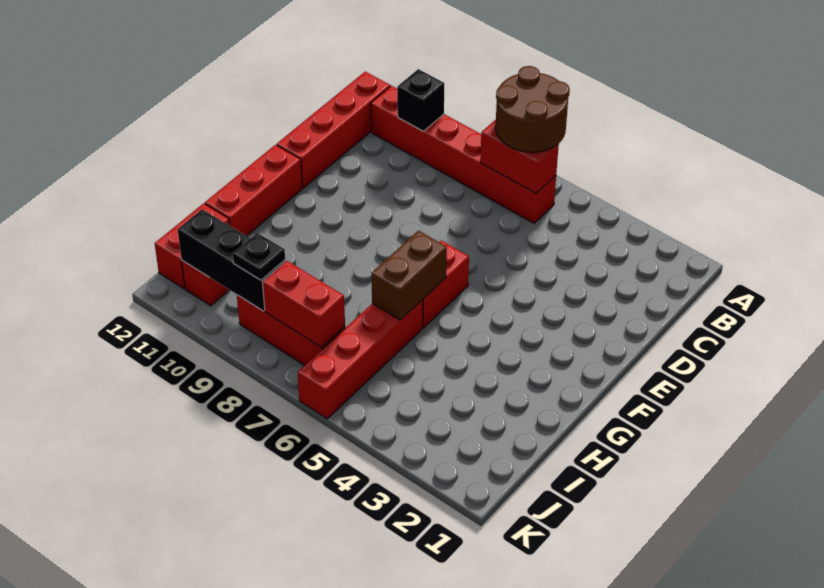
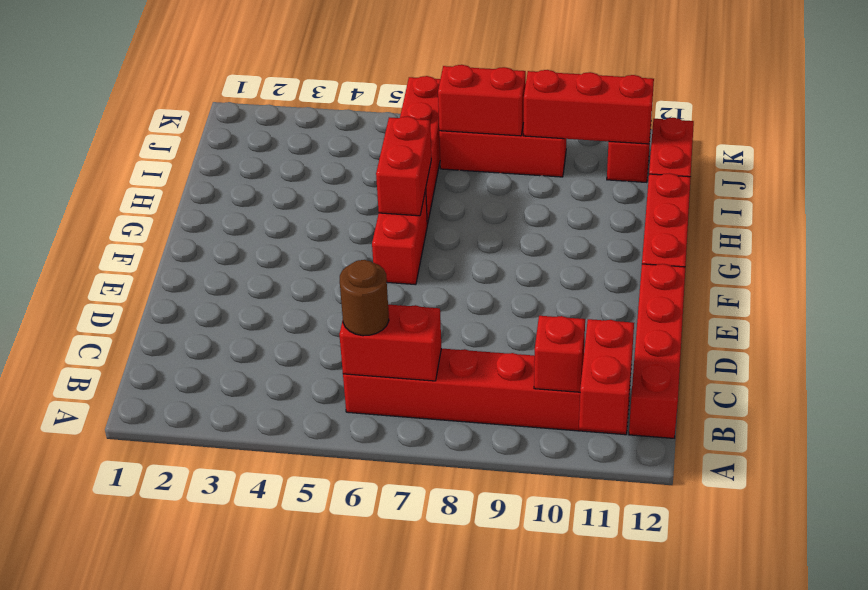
brown round brick A6:B7 level 3 -> brown round brick B6 level 3
none -> red brick A11:B11 level 2
black brick B10 level 2 -> red brick B10 level 2
brown brick G6:H6 level 2 -> red brick G6:H6 level 2
black brick J9:J11 level 2 -> red brick J9:J11 level 2
black plate J9 level 3 -> none

